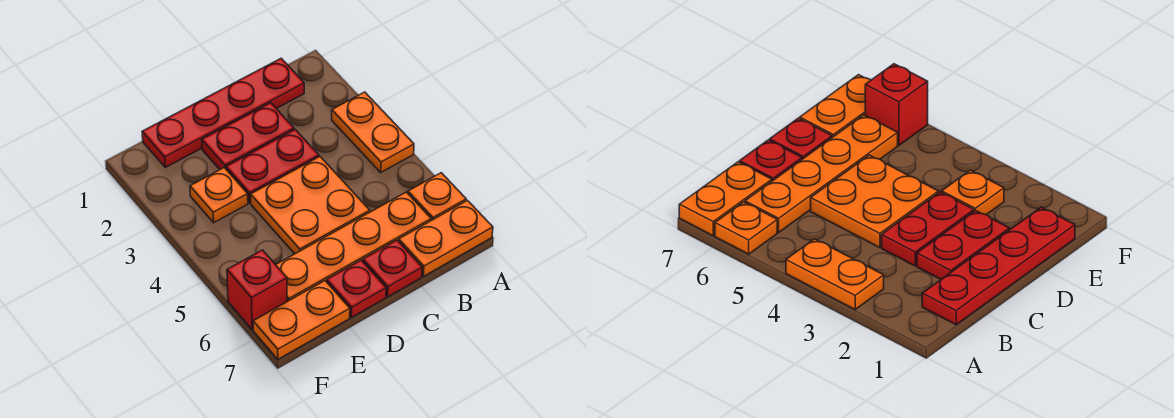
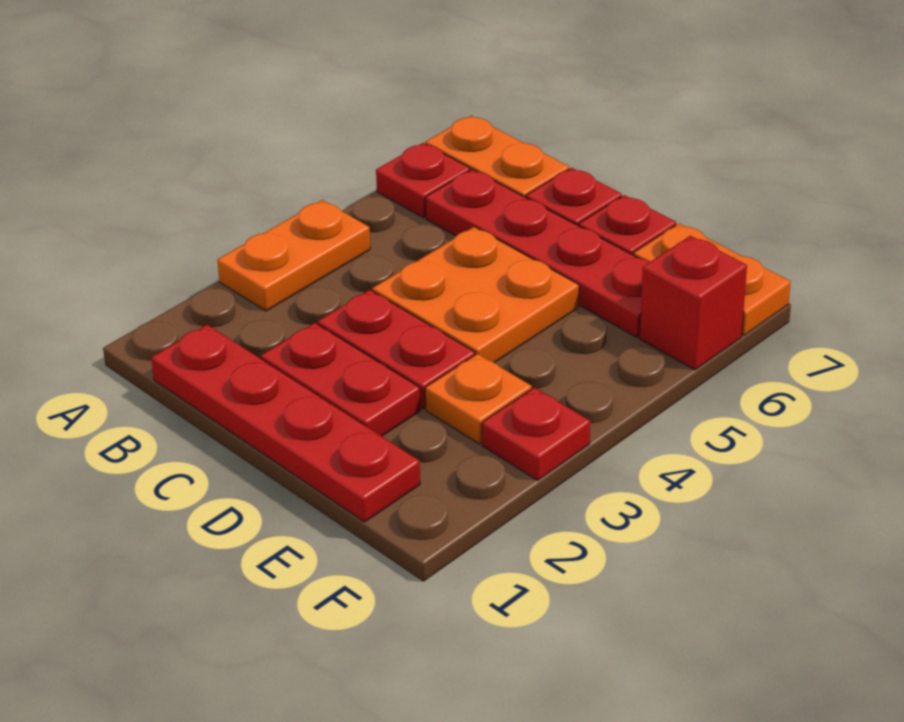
orange plate A6 level 1 -> red plate A6 level 1
orange plate B6:E6 level 1 -> red plate B6:E6 level 1
none -> red plate F3 level 1

